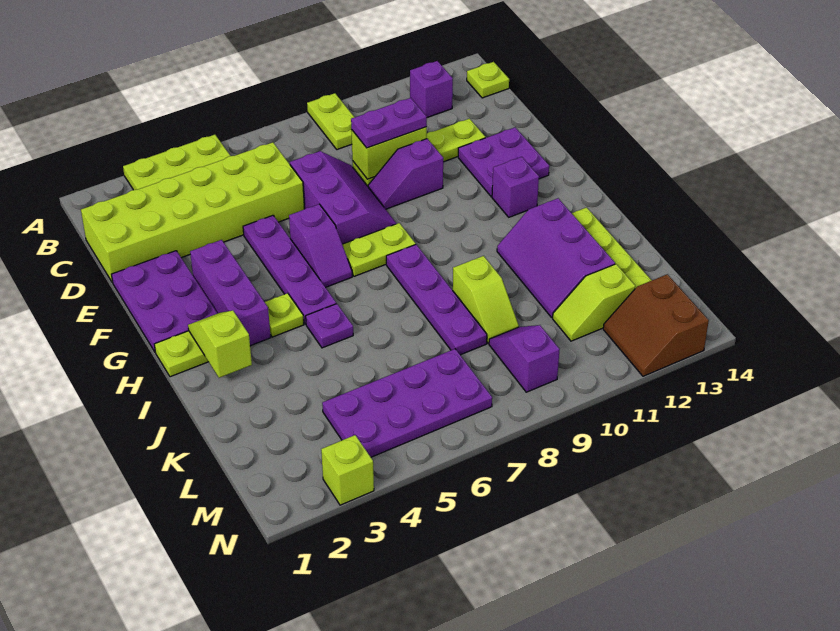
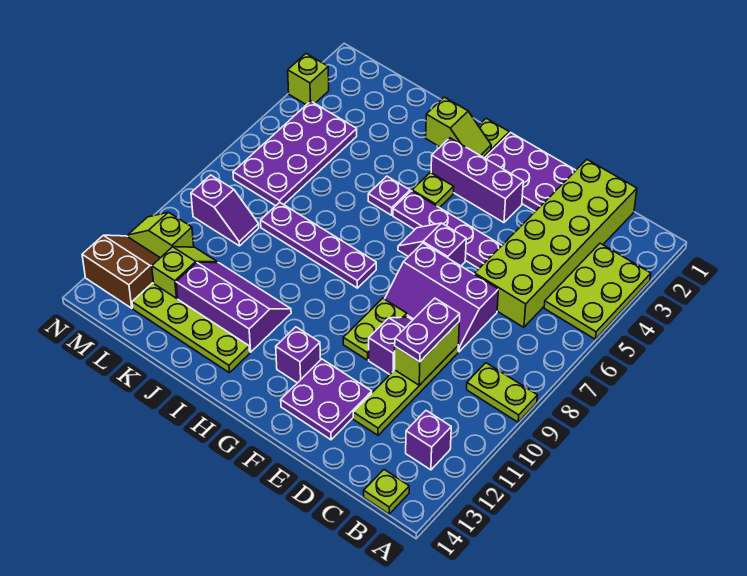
lime plate G7:G8 level 1 -> lime plate F9:F10 level 1
lime slope J9:K9 level 1 top J -> lime slope M11:N11 level 1 top M

